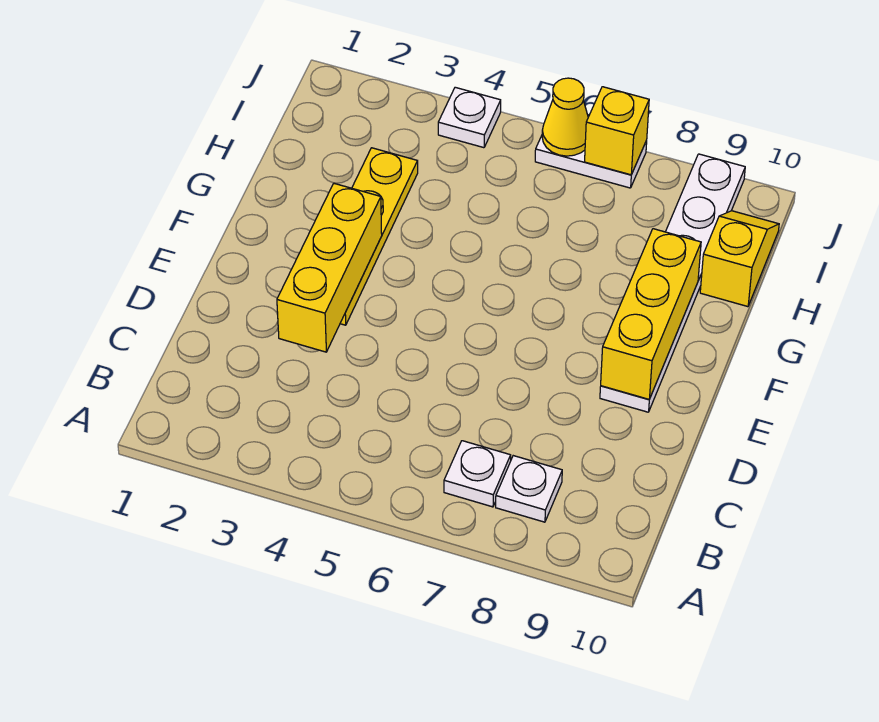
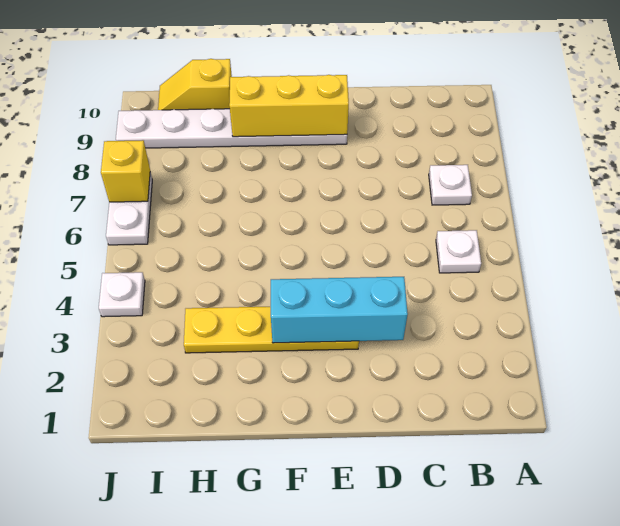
white plate B8 level 1 -> white plate B5 level 1
yellow brick D3:F3 level 2 -> cyan brick D3:F3 level 2
yellow cone J6 level 2 -> none

